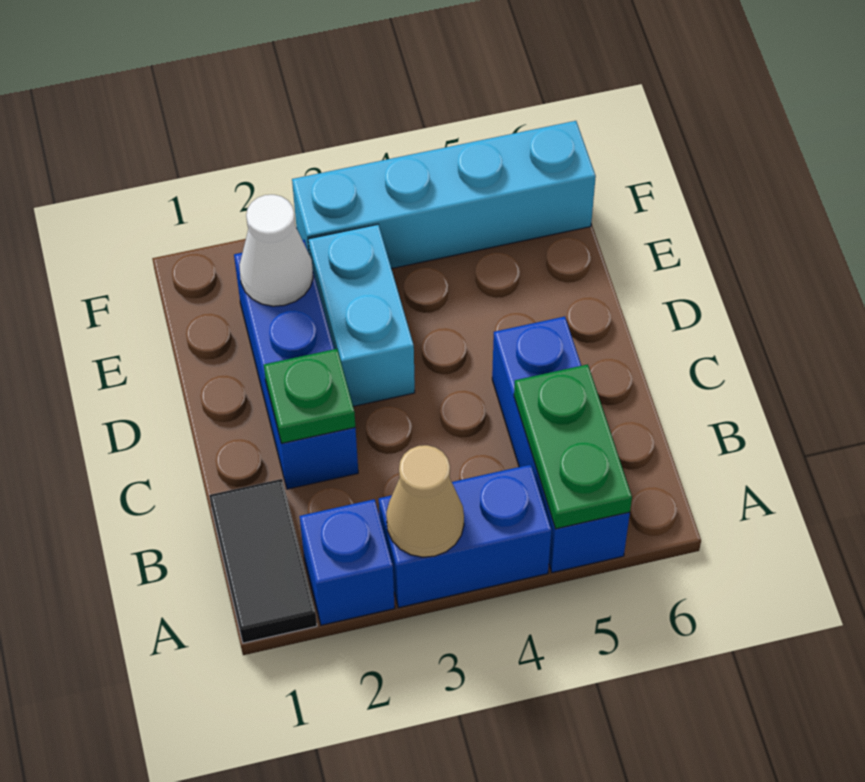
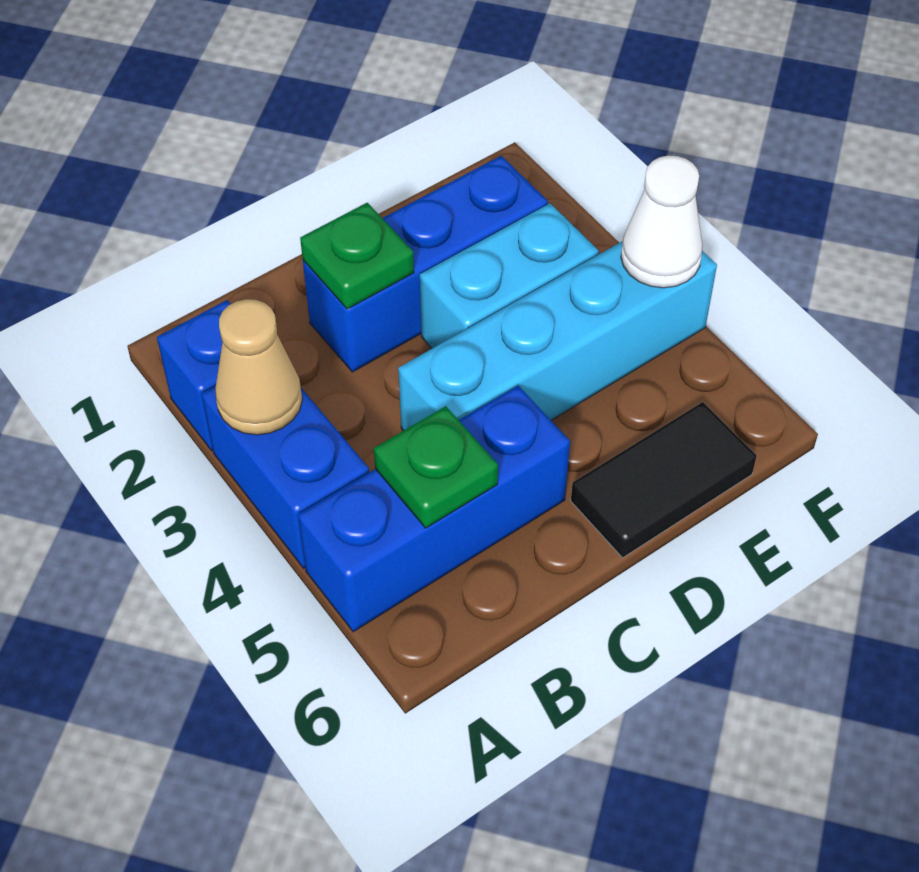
black tile A1:B1 level 1 -> black tile D6:E6 level 1
green plate A5:B5 level 2 -> green plate B5 level 2
white cone E2 level 2 -> white cone F4 level 2
cyan brick F3:F6 level 1 -> cyan brick C4:F4 level 1

